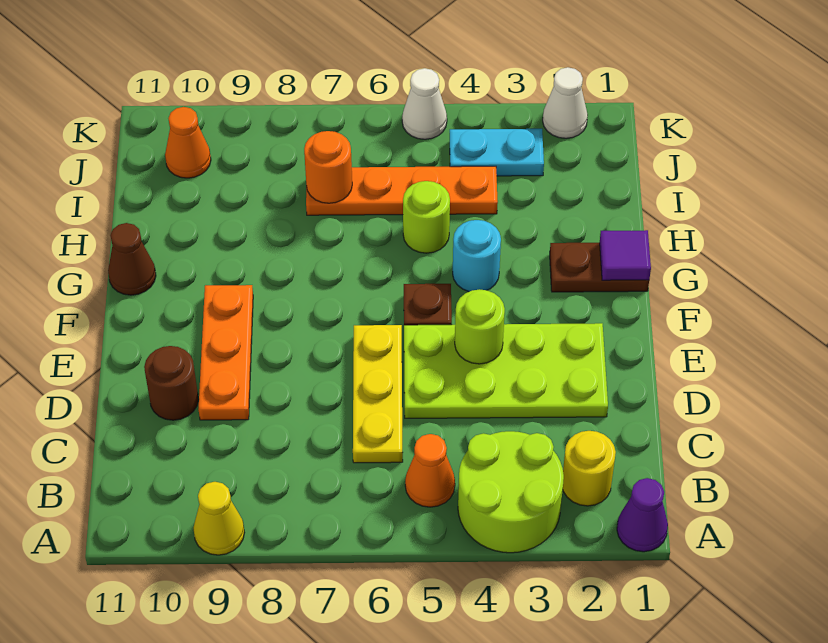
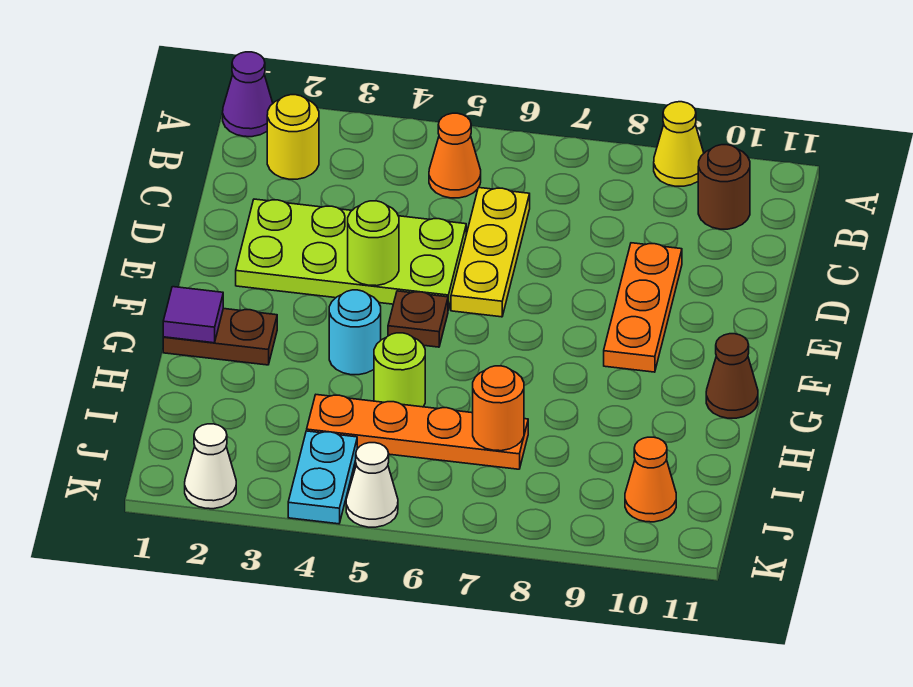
lime round brick A3:B4 level 1 -> none
brown round brick D10 level 1 -> brown round brick B10 level 1
cyan plate J3:J4 level 1 -> cyan plate J4:K4 level 1

